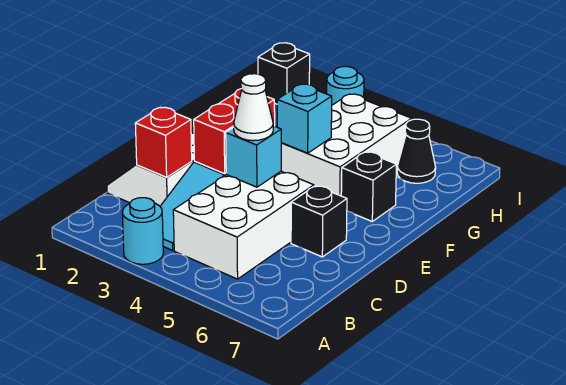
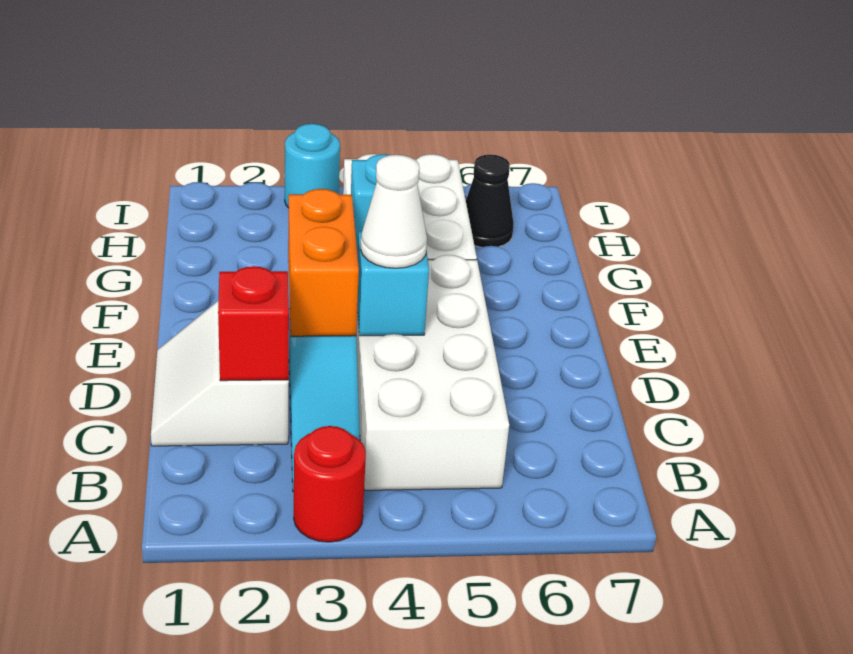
cyan round brick A3 level 1 -> red round brick A3 level 1
white brick B4:D5 level 1 -> white brick B4:E5 level 1
red brick D3:E3 level 2 -> orange brick D3:E3 level 2
black brick D6 level 1 -> none
black brick F6 level 1 -> none
black brick I1 level 1 -> none

